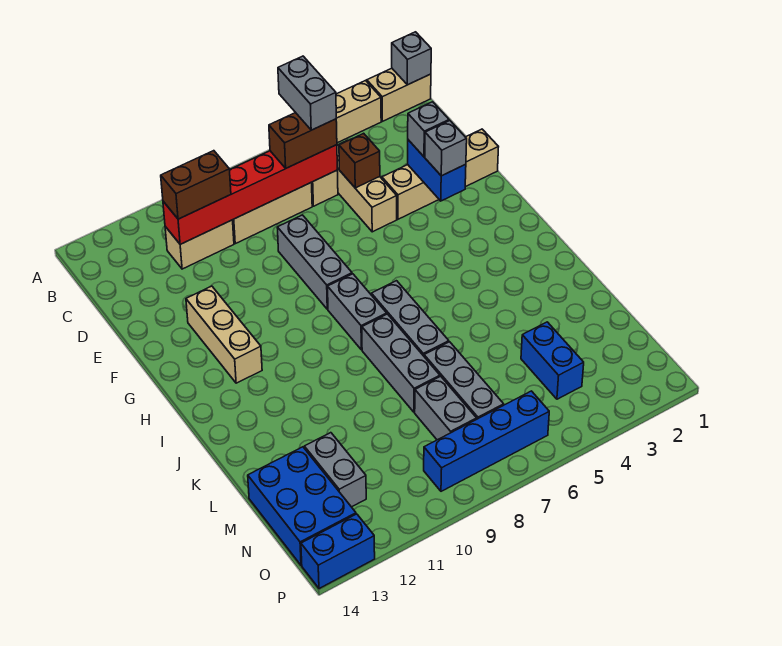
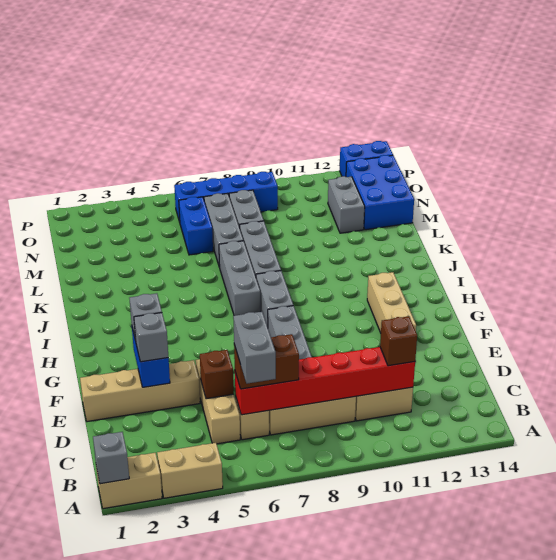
brown brick C10:C11 level 3 -> brown brick C11 level 3
blue brick M4:N4 level 1 -> blue brick M6:N6 level 1

